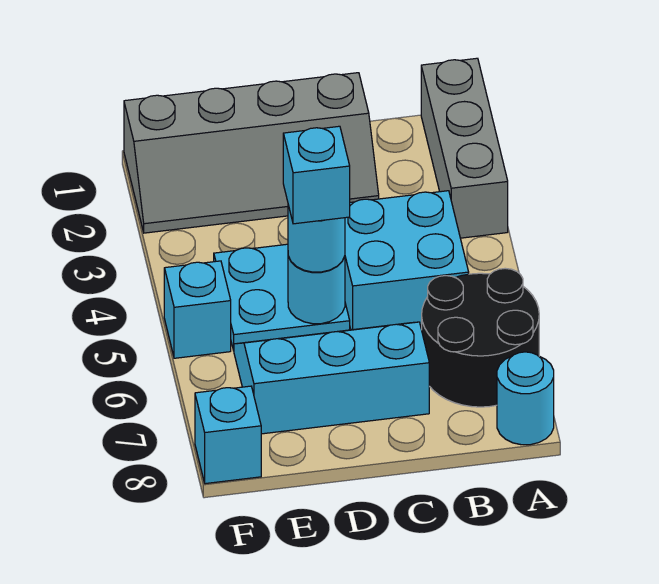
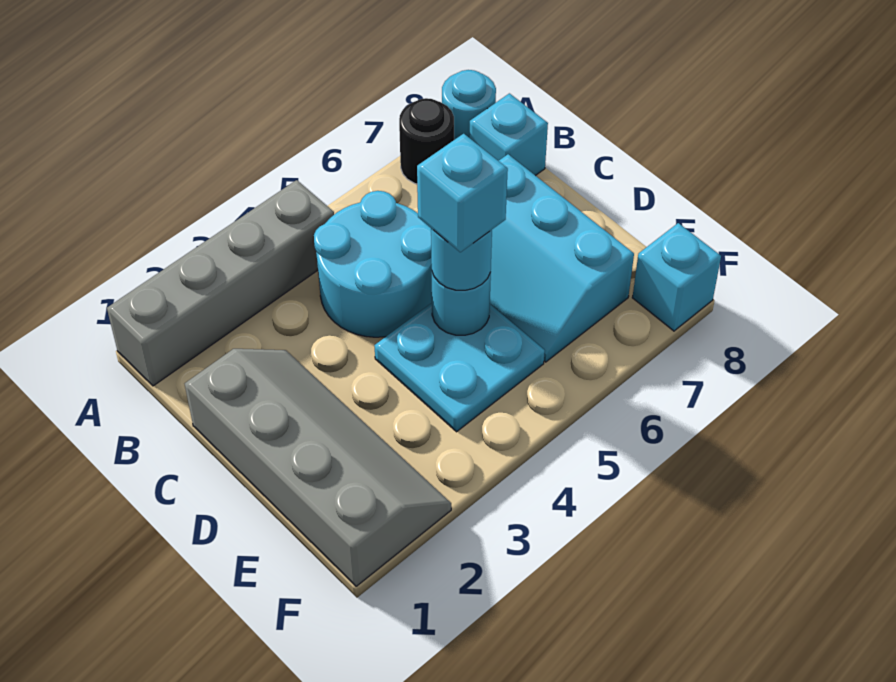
grey brick A1:A3 level 1 -> grey brick A1:A4 level 1
black round brick A6:B7 level 1 -> black round brick A7 level 1
cyan brick B4:C5 level 1 -> cyan round brick B4:C5 level 1
cyan brick F5 level 1 -> cyan brick B8 level 1

